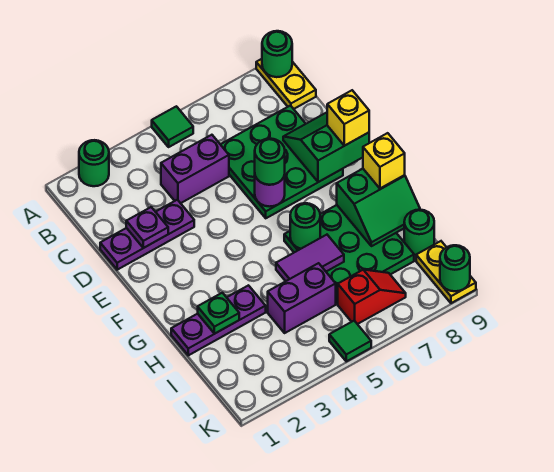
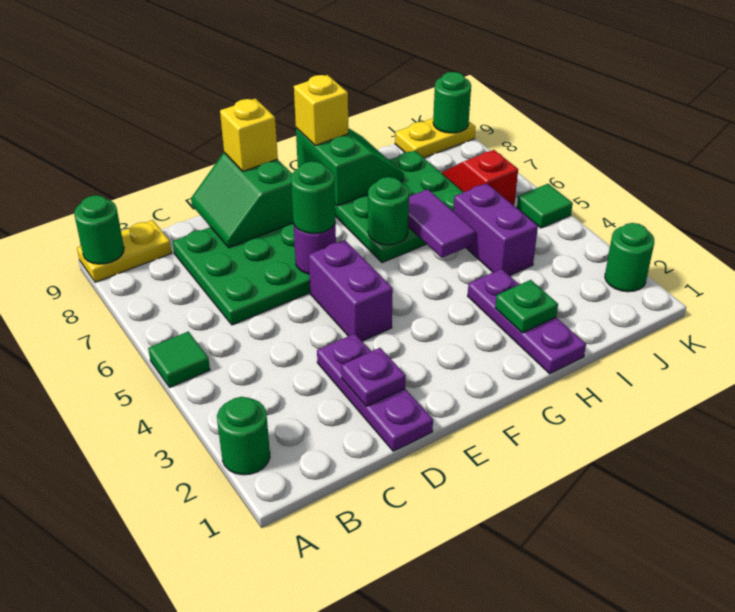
purple brick C4:C5 level 1 -> purple brick E4:E5 level 1
green round brick I9 level 1 -> green round brick K2 level 1

